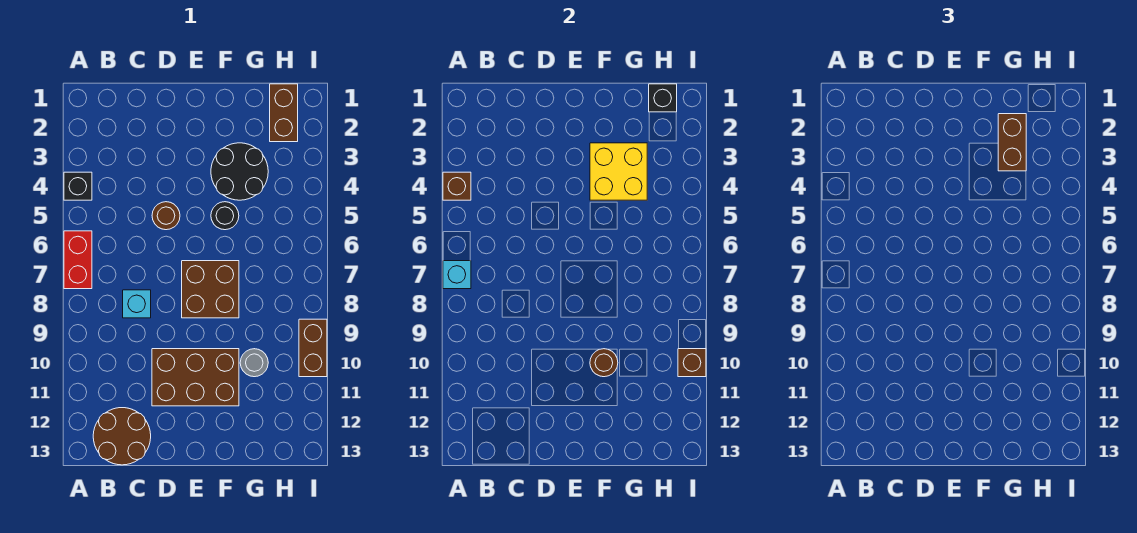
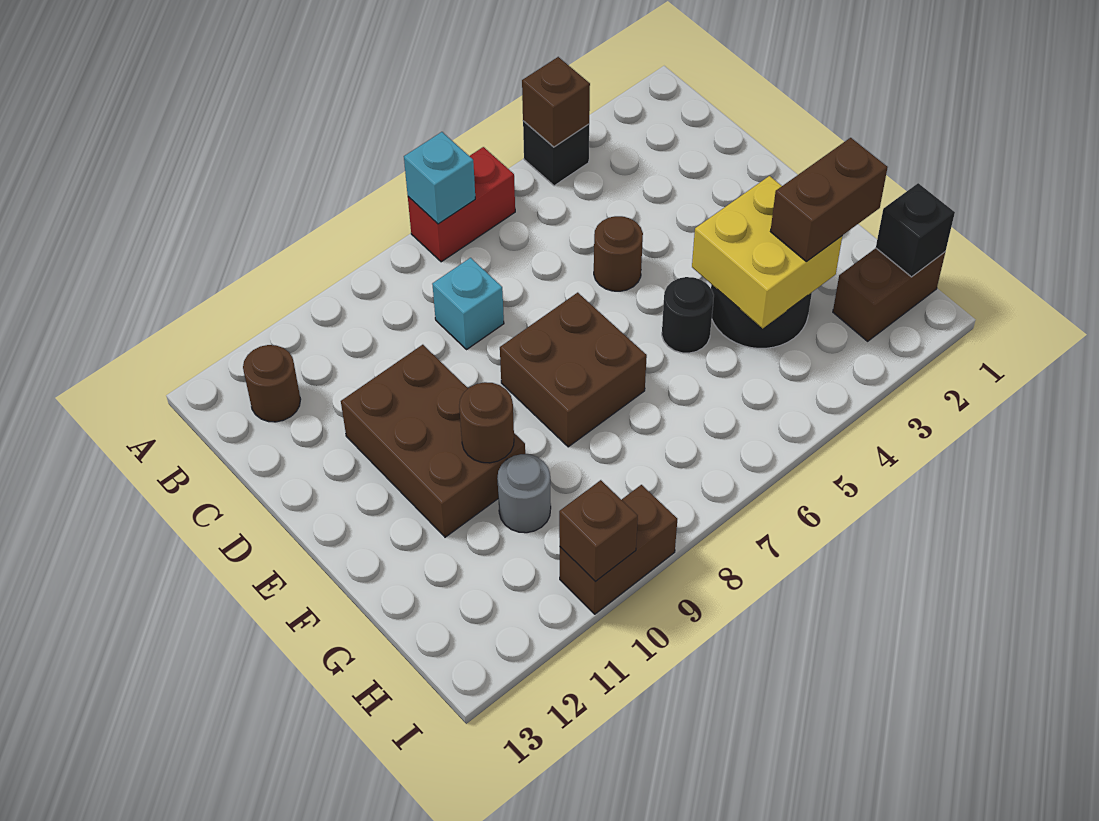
brown round brick B12:C13 level 1 -> brown round brick B12 level 1

